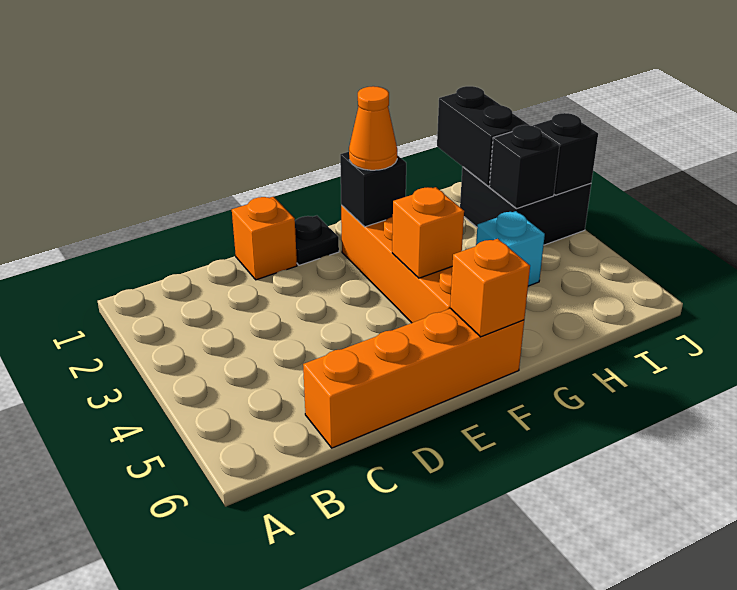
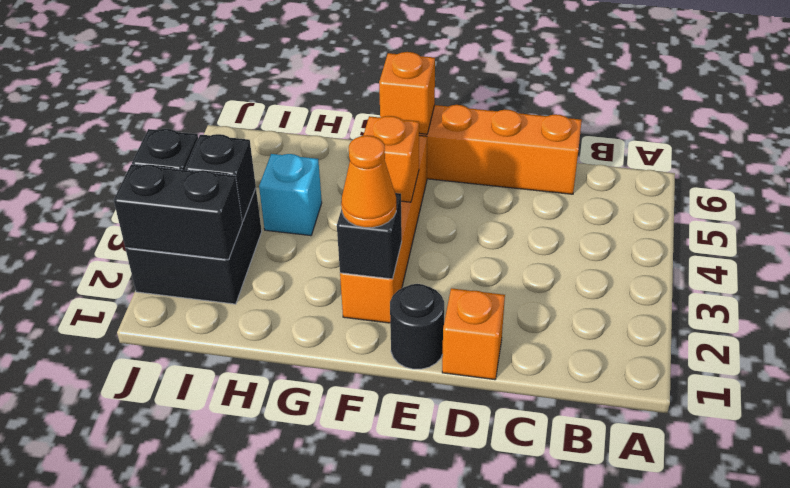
black plate E1 level 1 -> black round brick E1 level 1
black brick I1:I2 level 2 -> black brick I2:J2 level 2

